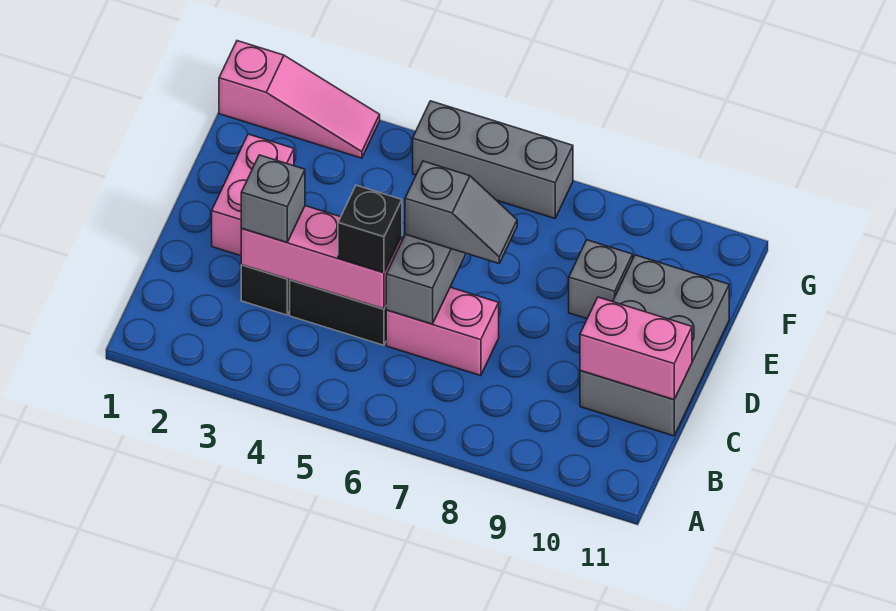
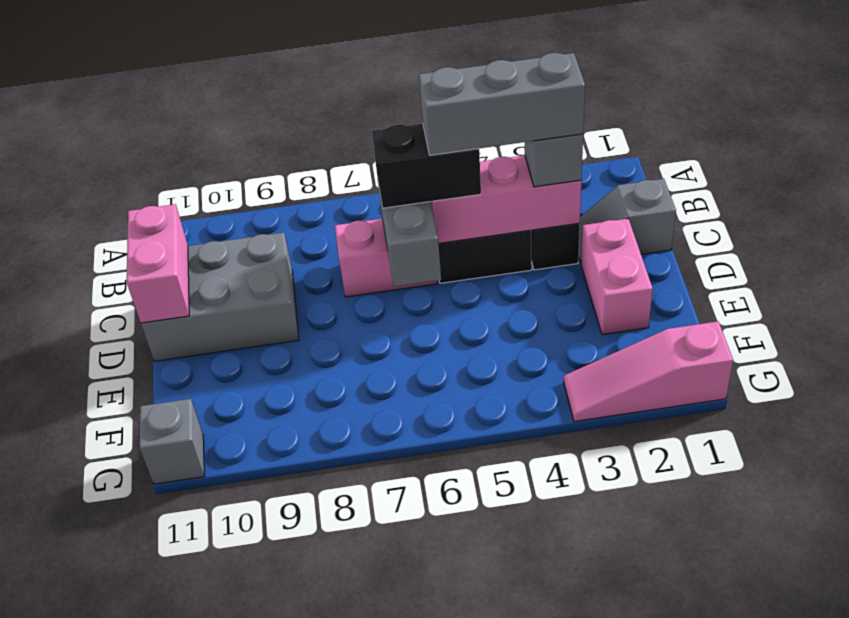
black brick C5 level 3 -> black brick C5:C6 level 3
grey brick C10:E11 level 1 -> grey brick C9:D11 level 1
pink brick C10:C11 level 2 -> pink brick C11:D11 level 2
grey slope D6:D7 level 3 top 6 -> grey slope C1:C2 level 1 top 1
grey brick E9 level 1 -> grey brick G11 level 1
grey brick G5:G7 level 1 -> grey brick C3:C5 level 4

